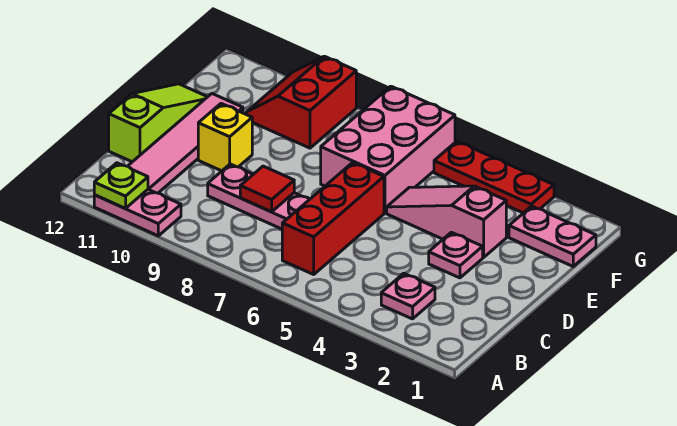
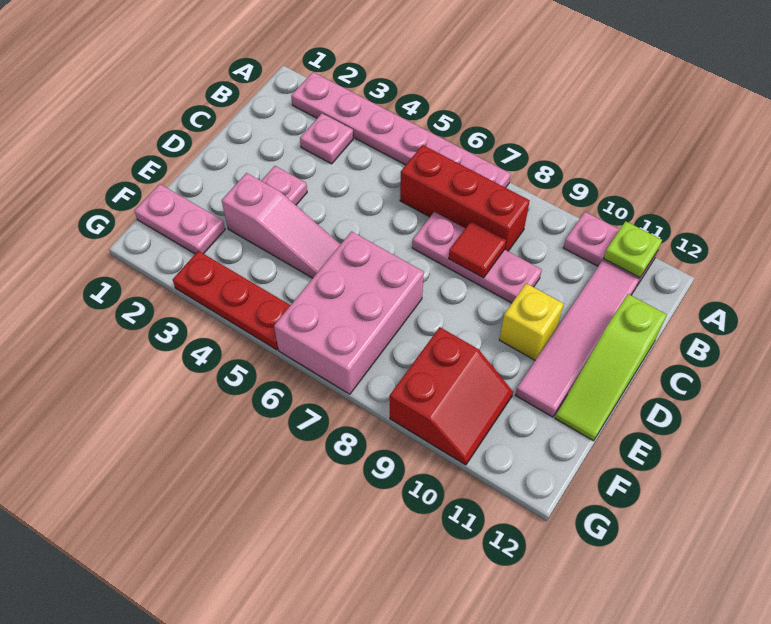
none -> pink plate A2:A7 level 1
red brick B6:D6 level 1 -> red brick B6:B8 level 1

